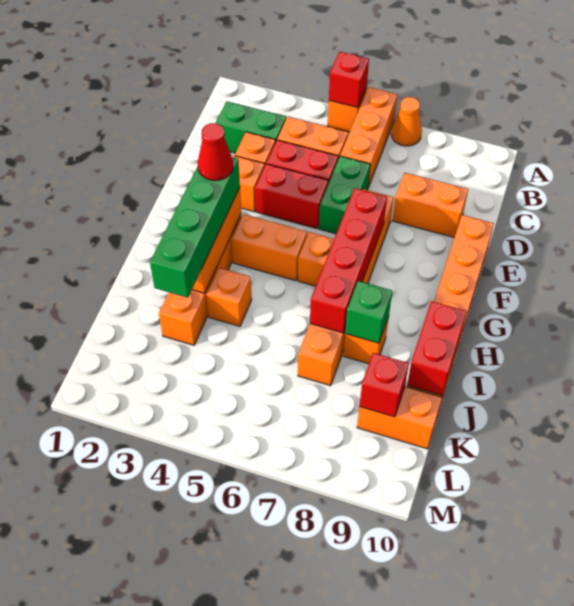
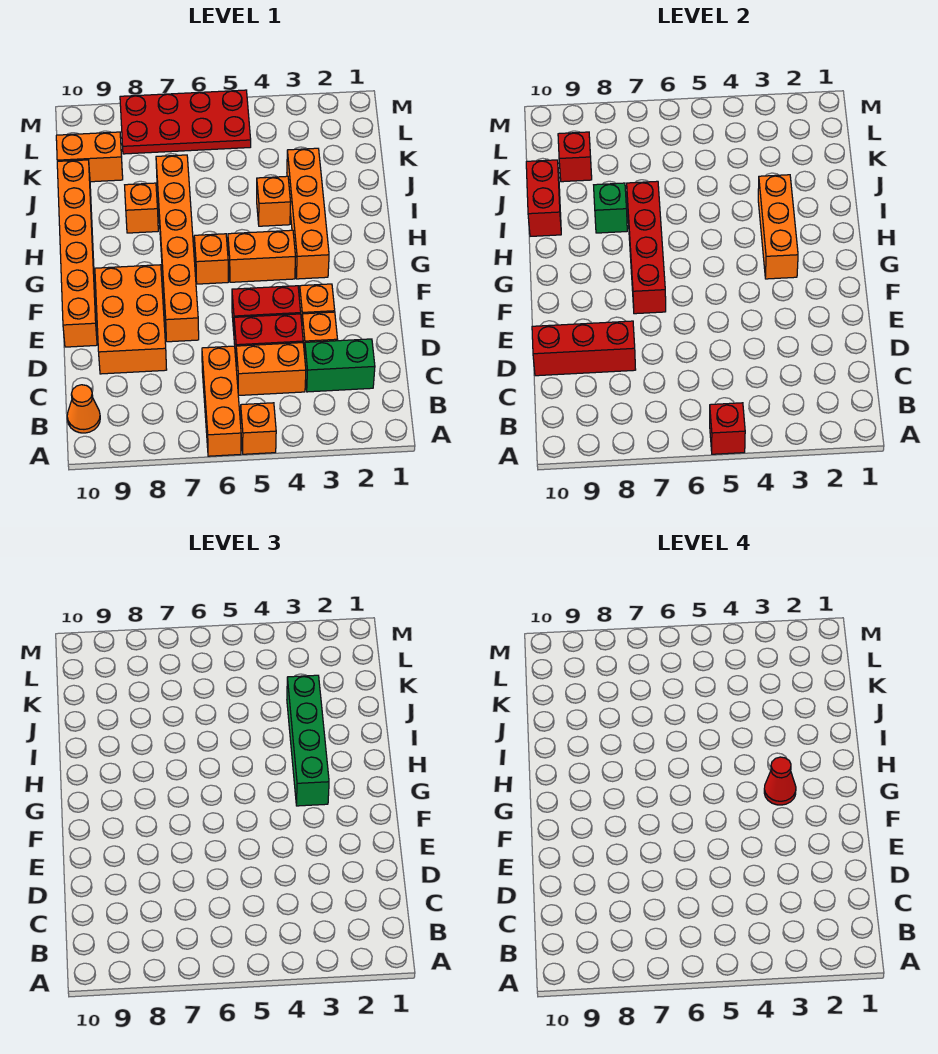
orange cone A7 level 1 -> orange cone B10 level 1
green brick D6:E6 level 1 -> none
orange brick D8:D9 level 1 -> orange brick D8:F9 level 1
none -> red brick D8:D10 level 2
none -> red plate L5:M8 level 1

